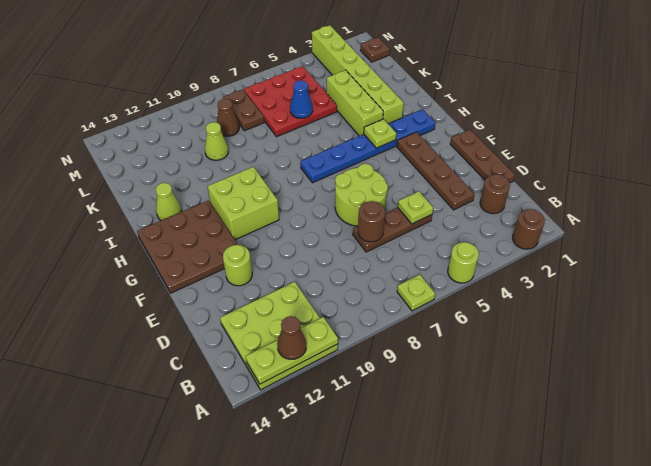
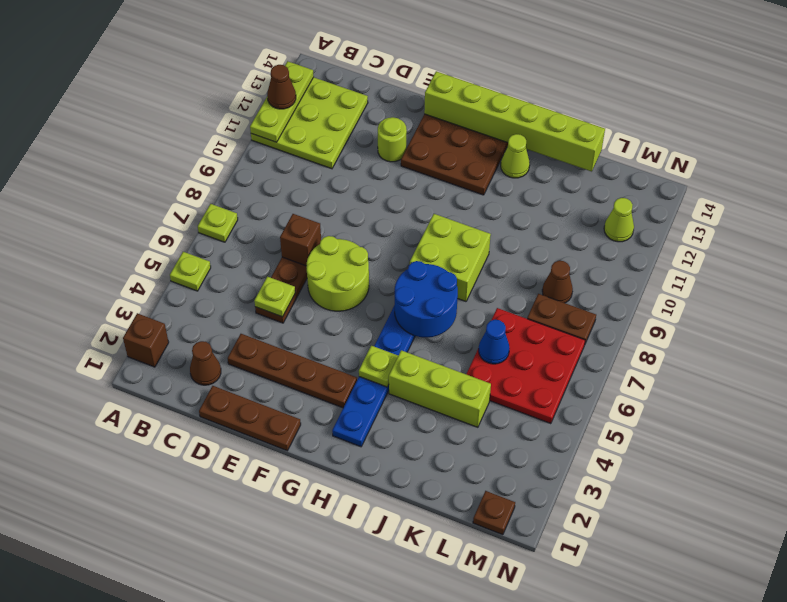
brown round brick A2 level 1 -> brown brick A2 level 1
lime round brick A5 level 1 -> lime plate A5 level 1
brown round brick C2 level 1 -> brown cone C2 level 1
brown round brick D7 level 2 -> brown brick D7 level 2
lime brick G10:H11 level 1 -> lime brick H8:I9 level 1
none -> blue round brick H6:I7 level 2
lime brick I3:N3 level 1 -> lime brick F14:K14 level 2
lime cone K10 level 1 -> lime cone M12 level 1

